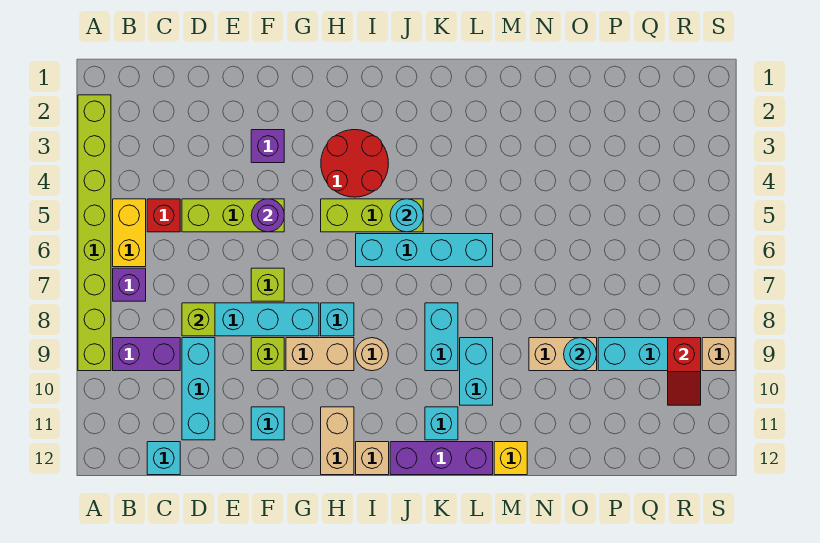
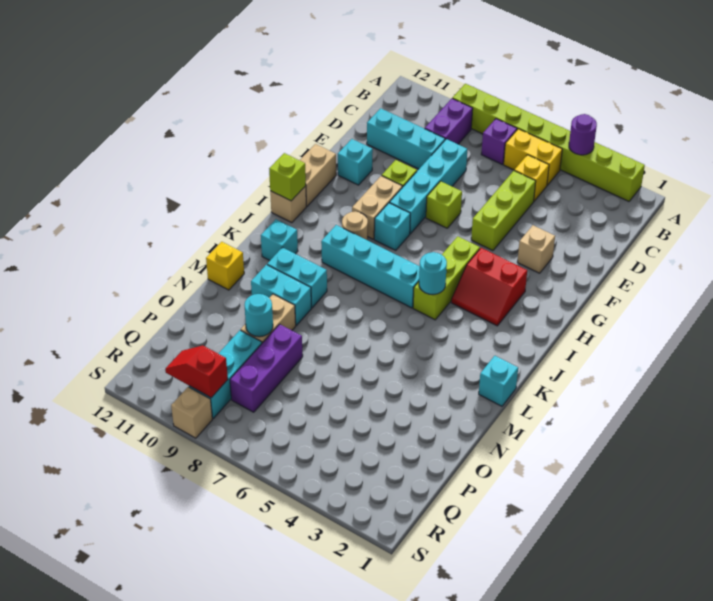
red brick C5 level 1 -> yellow brick C5 level 1
cyan brick C12 level 1 -> cyan brick L1 level 1
lime brick D8 level 2 -> lime brick I12 level 2
purple brick F3 level 1 -> tan brick F3 level 1
purple round brick F5 level 2 -> purple round brick A4 level 2
red round brick H3:I4 level 1 -> red slope H3:I4 level 1 top H
tan brick H11:H12 level 1 -> tan brick G12:H12 level 1
cyan brick I6:L6 level 1 -> cyan brick J6:J9 level 1
purple brick J12:L12 level 1 -> purple brick O8:Q8 level 1
cyan brick K8:K9 level 1 -> cyan brick M9:M10 level 1

